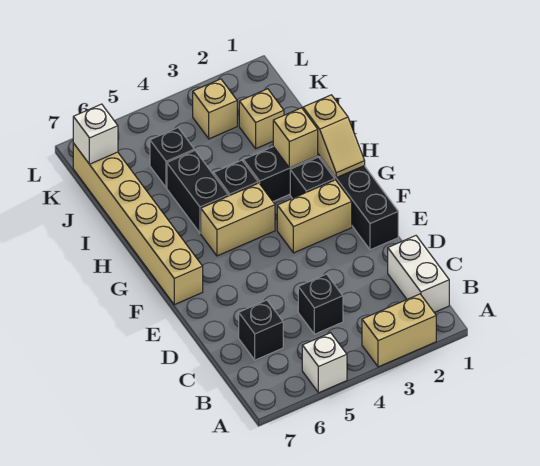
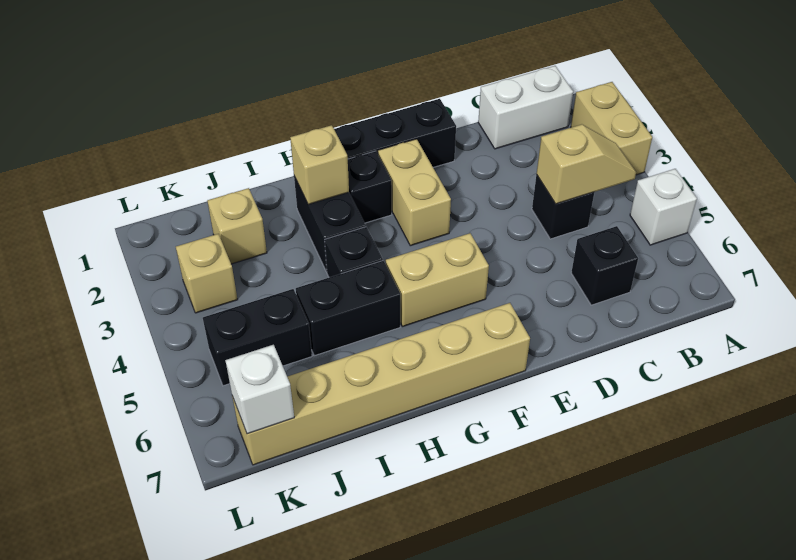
tan slope G1:H1 level 2 top H -> tan slope B4:C4 level 2 top C
tan brick G4:G5 level 1 -> tan brick F5:G5 level 1
black brick J5 level 1 -> black brick J5:K5 level 1

